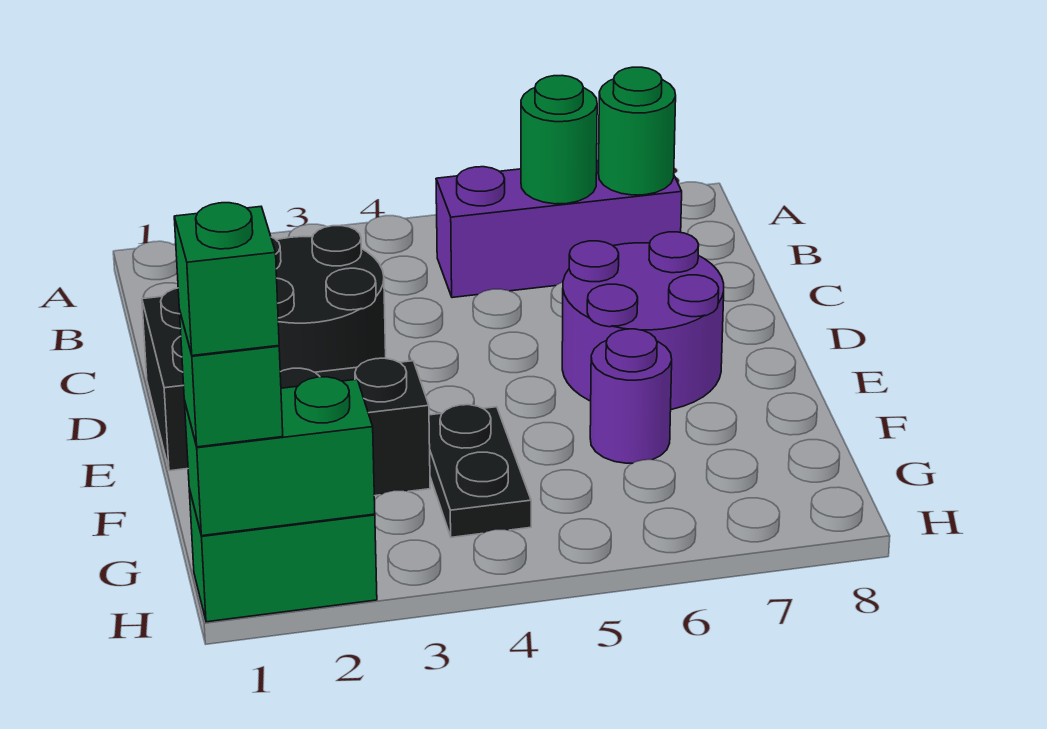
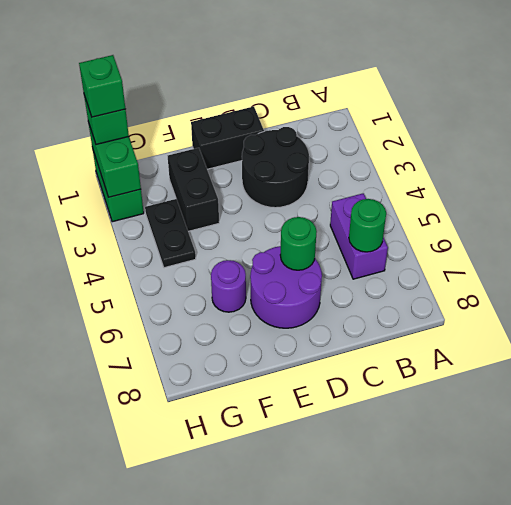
purple brick B5:B7 level 1 -> purple brick B5:B6 level 1
green round brick B7 level 2 -> green round brick D6 level 2
black plate F4:G4 level 1 -> black plate G3:G4 level 1

